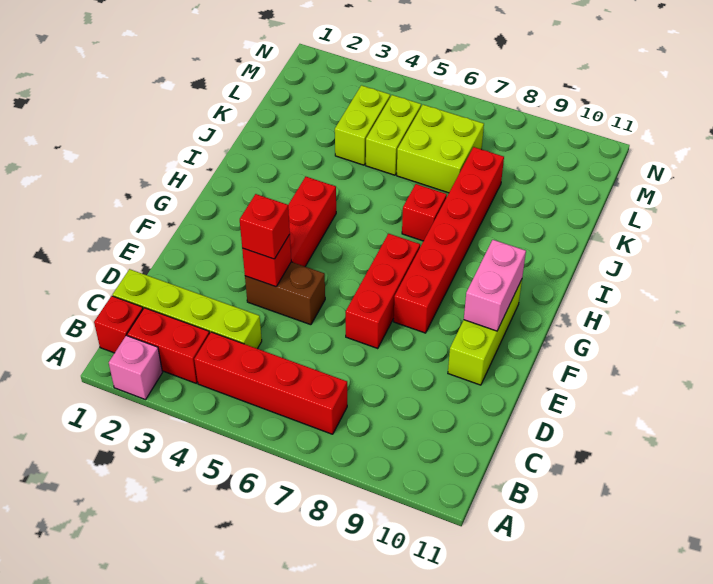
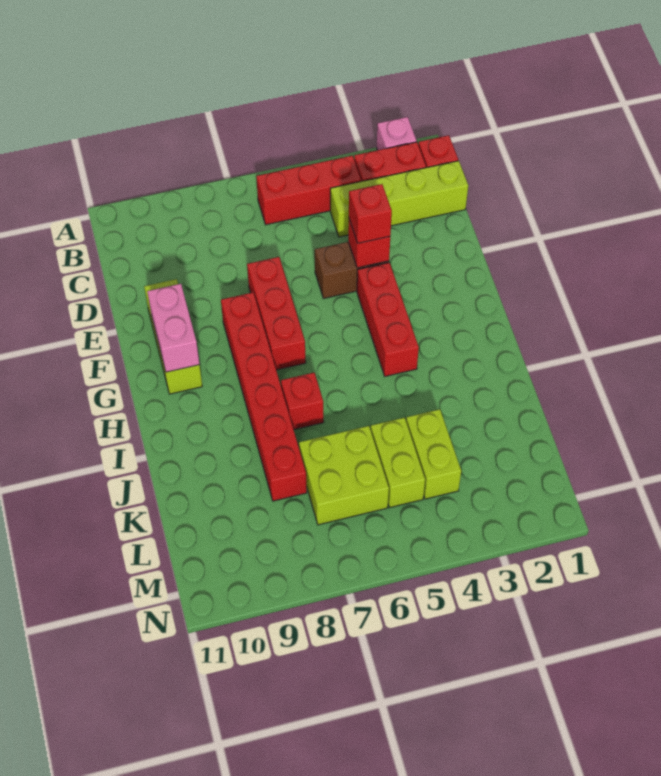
red brick B4:B7 level 1 -> red brick B4:B6 level 1

